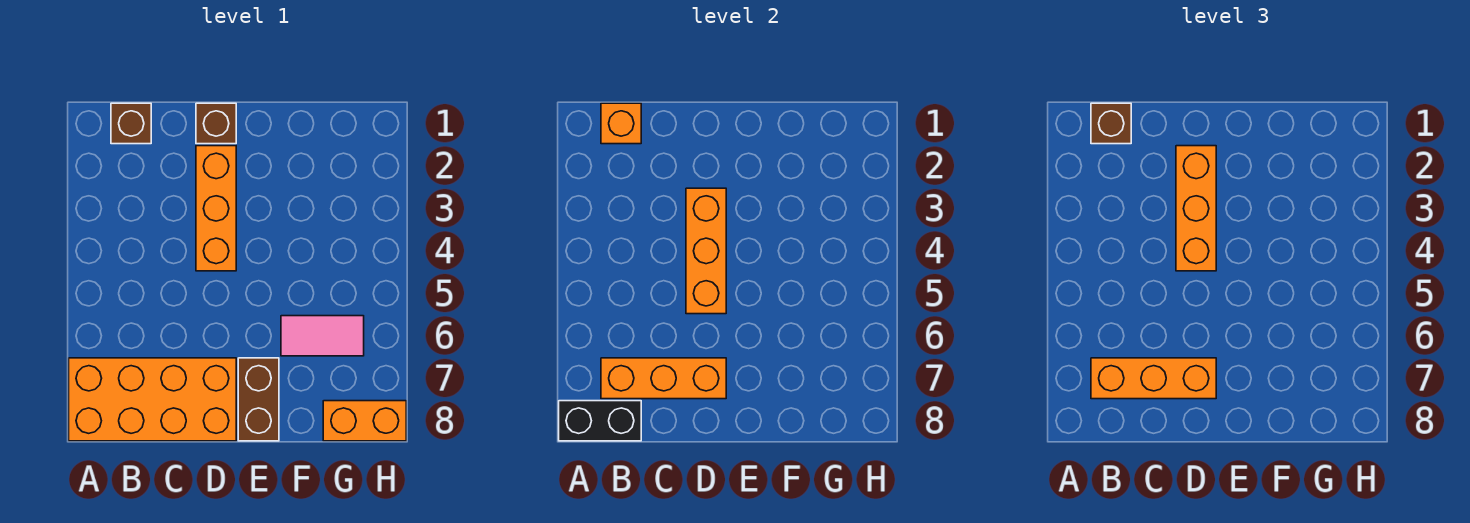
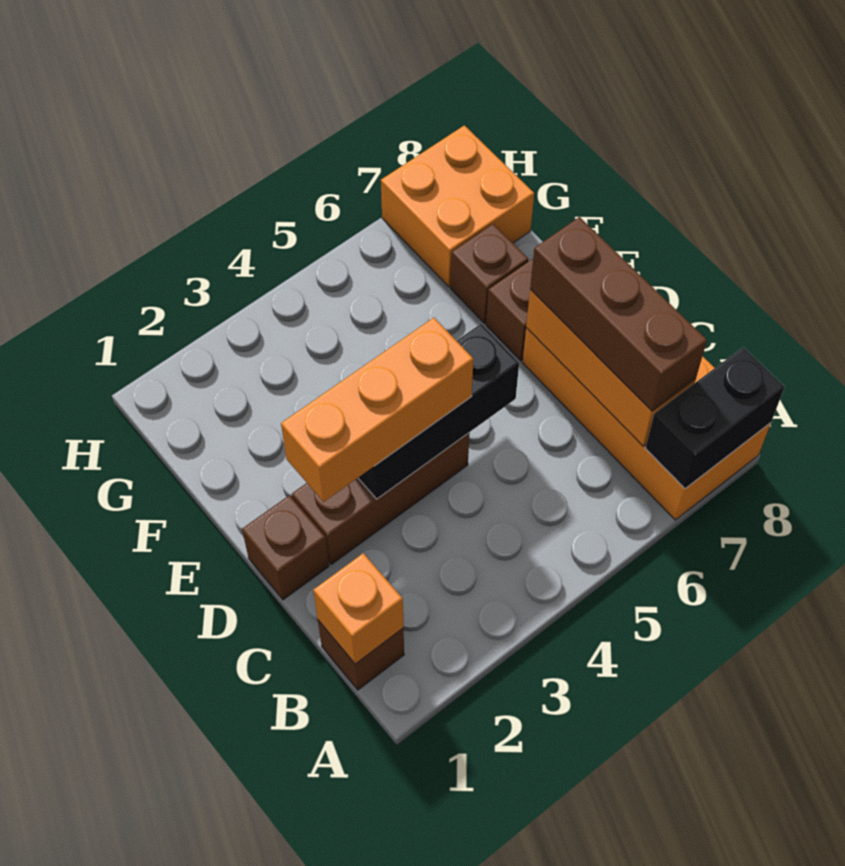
black brick A8:B8 level 2 -> black brick A7:A8 level 2
brown brick B1 level 3 -> brown brick F7 level 1
orange brick B7:D7 level 3 -> brown brick B7:D7 level 3
orange brick D2:D4 level 1 -> brown brick D2:D4 level 1
orange brick D3:D5 level 2 -> black brick D3:D5 level 2
pink tile F6:G6 level 1 -> none
orange brick G8:H8 level 1 -> orange brick G7:H8 level 1

